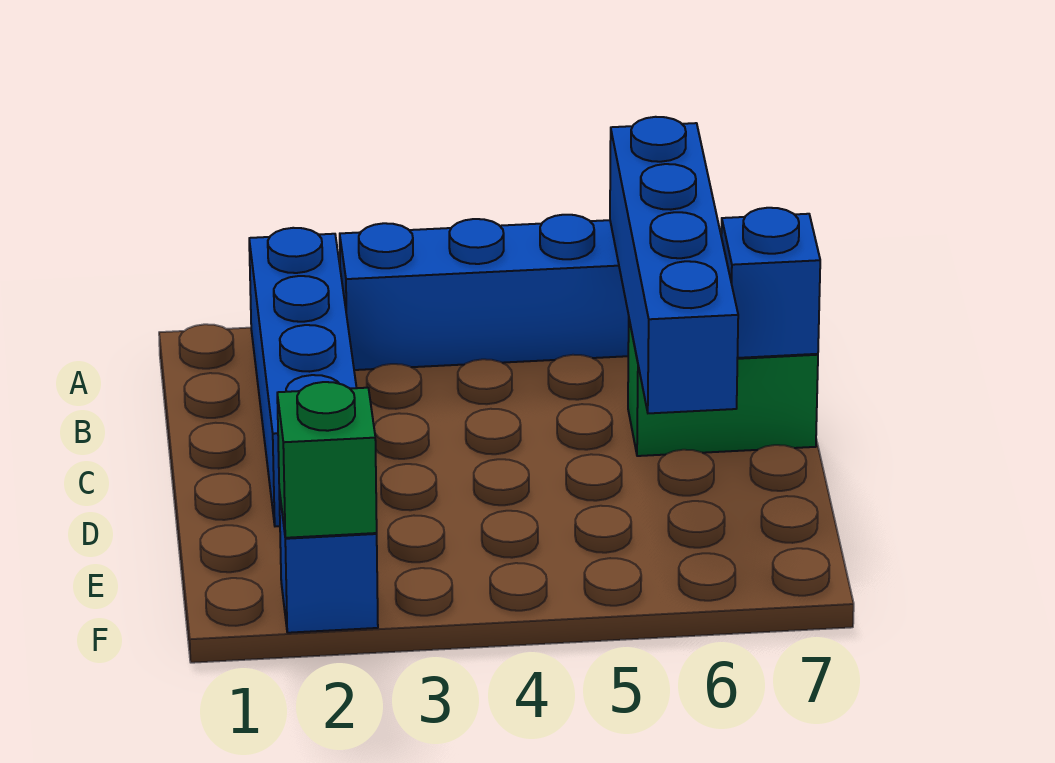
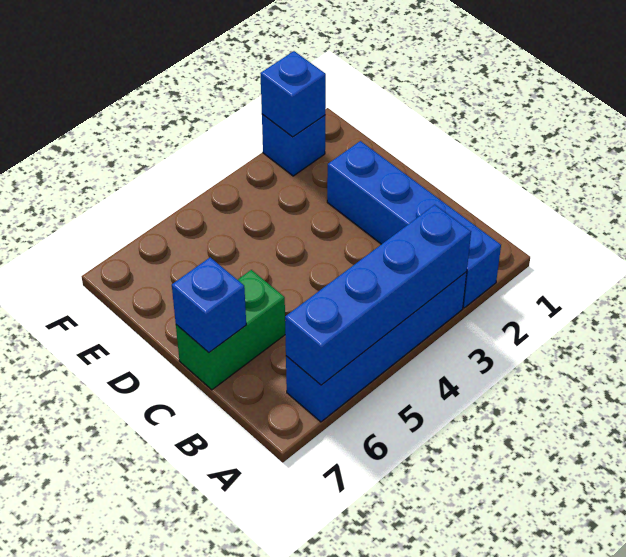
blue brick A6:D6 level 2 -> blue brick A3:A6 level 2
green brick F2 level 2 -> blue brick F2 level 2

